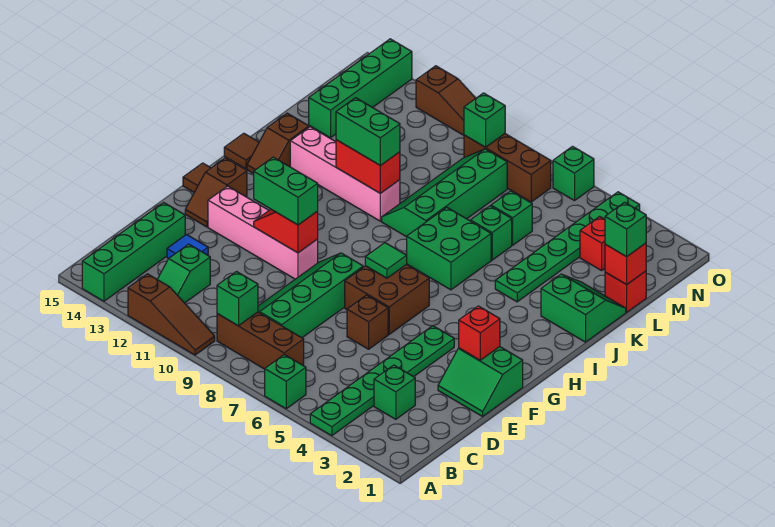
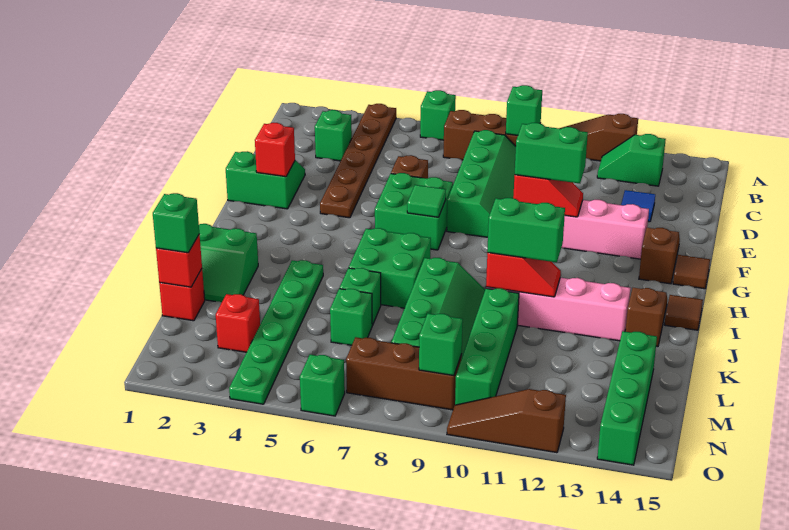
green plate A4:F4 level 1 -> brown plate A4:F4 level 1
green brick A14:D14 level 1 -> green brick K10:N10 level 1
green slope B12:C12 level 1 top C -> green slope B12:B13 level 1 top 13
brown brick F6:G7 level 1 -> green brick F6:G7 level 1
red brick J10:J11 level 2 -> red slope J10:J11 level 2 top 10

